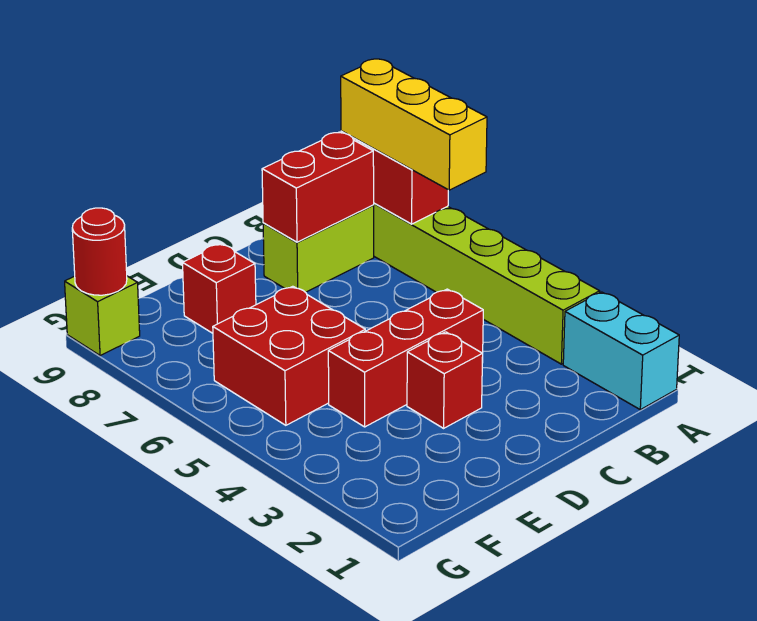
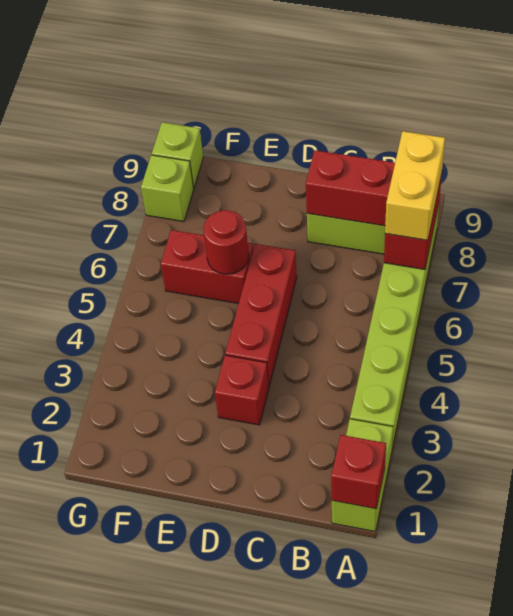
cyan brick A1:A2 level 1 -> lime brick A1:A2 level 1
yellow brick A6:A8 level 3 -> yellow brick A7:A8 level 3
red brick C4:E4 level 1 -> red brick D4:D6 level 1
red brick E5:F6 level 1 -> red brick E6:F6 level 1
red brick E8 level 1 -> red brick A1 level 2
none -> lime brick G8 level 1
red round brick G9 level 2 -> red round brick E6 level 2

